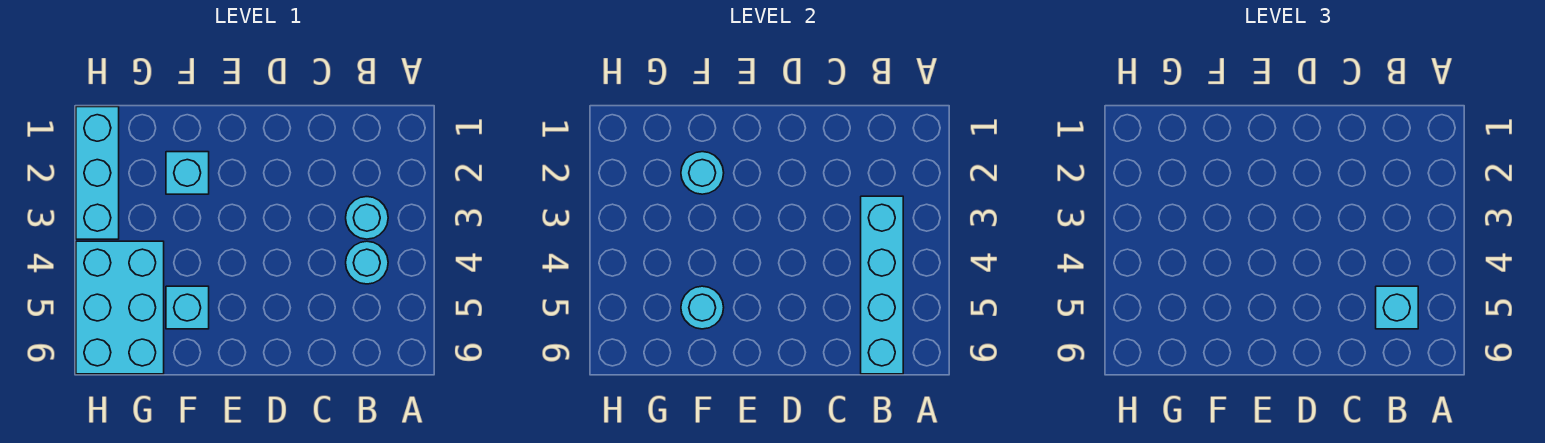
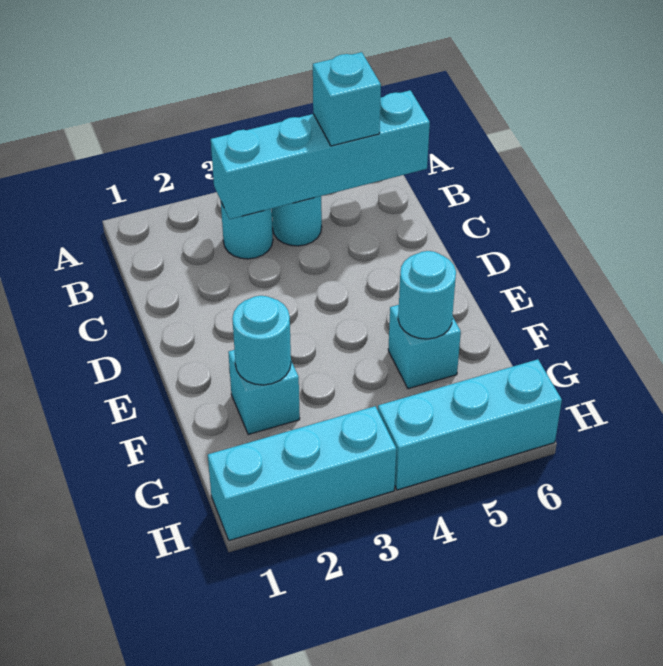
cyan brick G4:H6 level 1 -> cyan brick H4:H6 level 1

